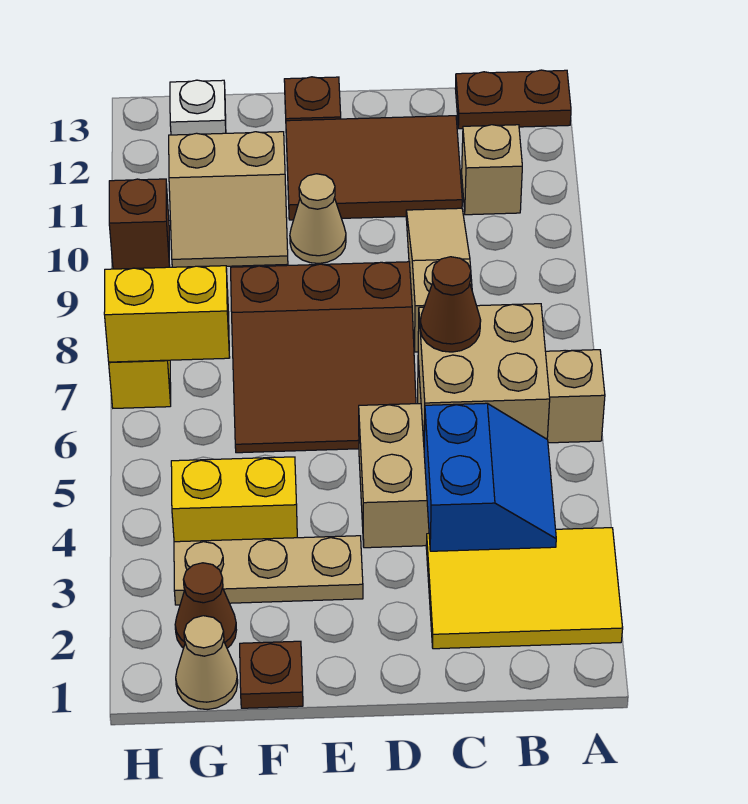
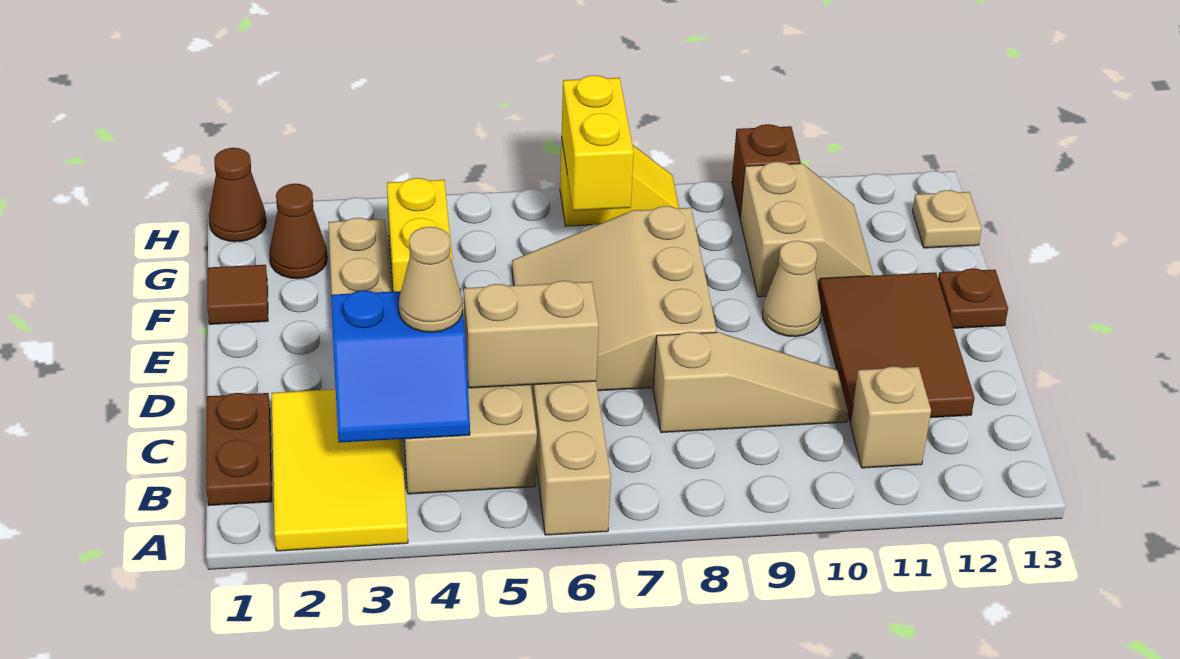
brown plate A13:B13 level 1 -> brown plate B1:C1 level 1
tan brick B5:C6 level 2 -> tan brick C5:C6 level 2
brown cone C6 level 3 -> brown cone H1 level 1
brown slope D6:F8 level 1 top 8 -> tan slope D6:F8 level 1 top 8
brown plate F1 level 1 -> brown tile F1 level 1
tan slope F10:G11 level 1 top 11 -> tan slope F10:G11 level 1 top 10
tan cone G1 level 1 -> tan cone C4 level 3
white plate G13 level 1 -> tan plate G13 level 1

